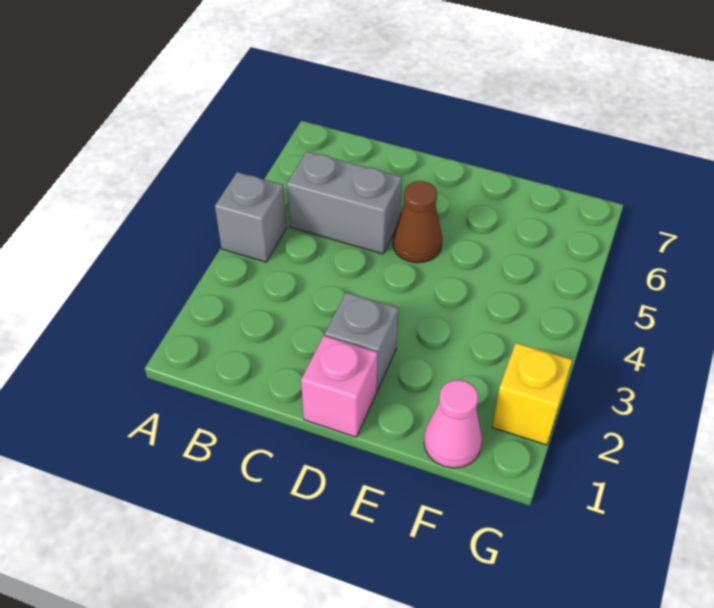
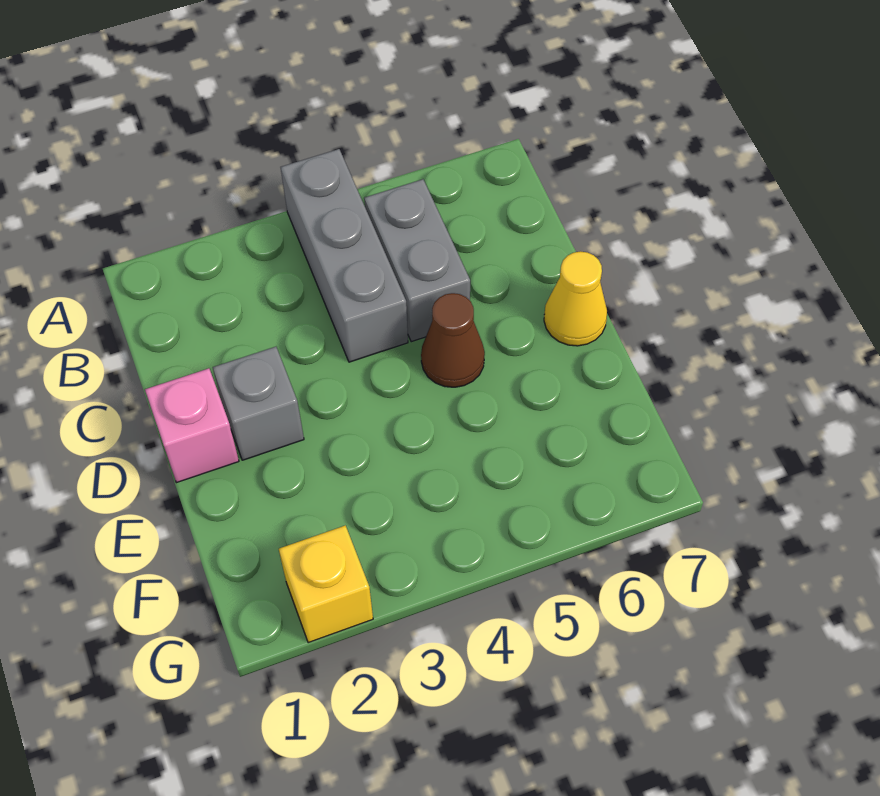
grey brick A4 level 1 -> grey brick A4:C4 level 1
none -> yellow cone D7 level 1
pink cone F1 level 1 -> none

